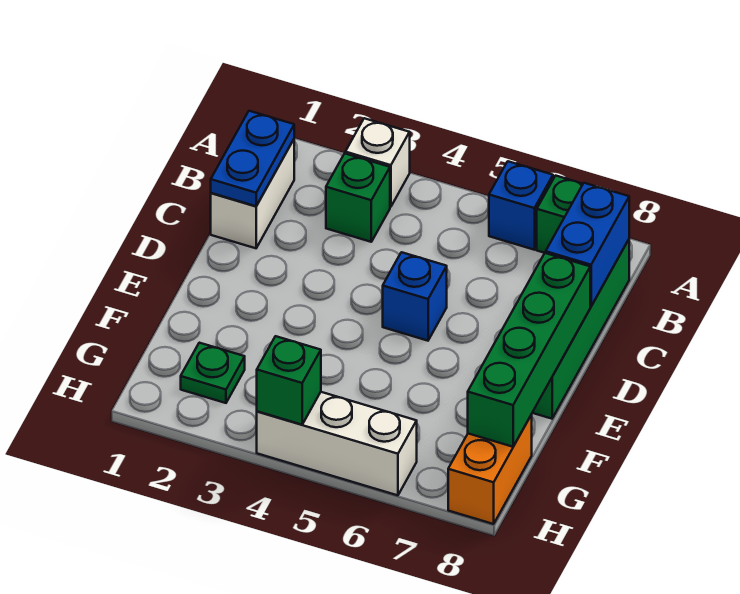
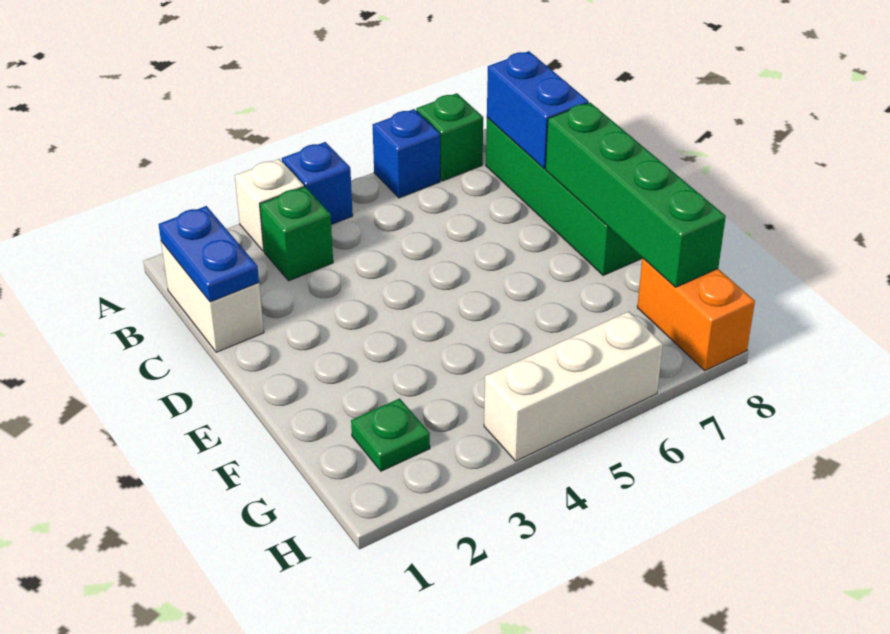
blue brick D5 level 1 -> blue brick A4 level 1
green brick H4 level 2 -> none

